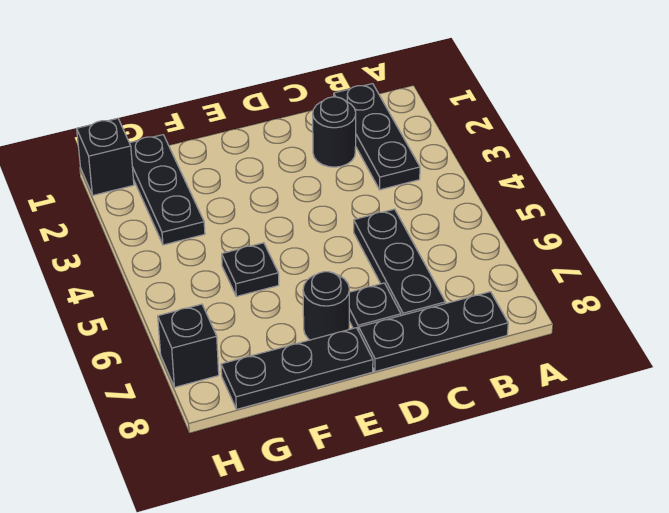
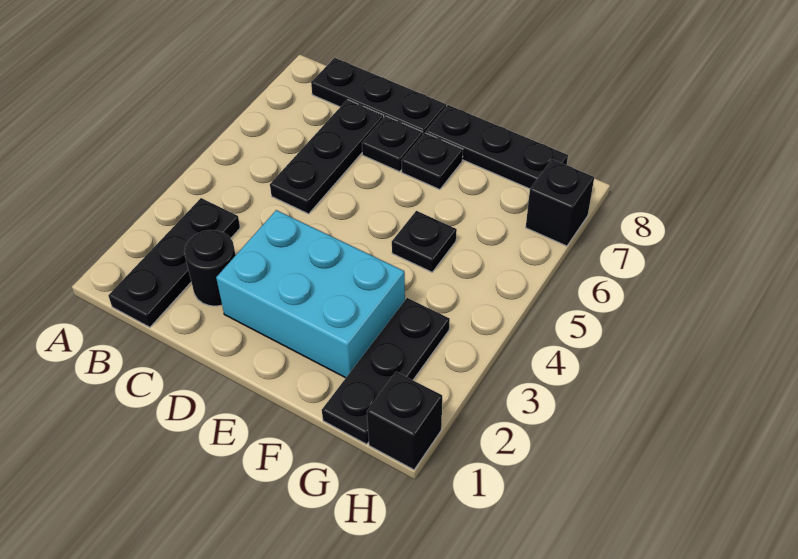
none -> cyan brick D2:F3 level 1
black round brick E7 level 1 -> black plate E7 level 1

